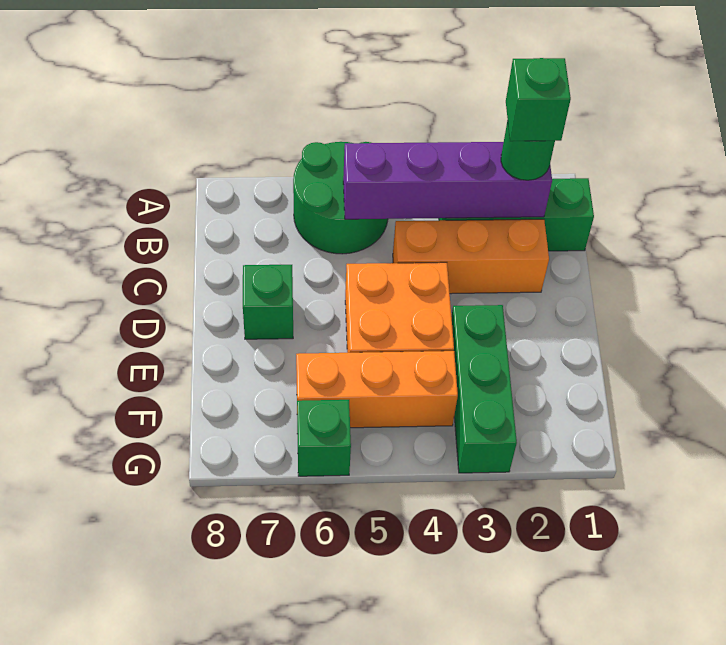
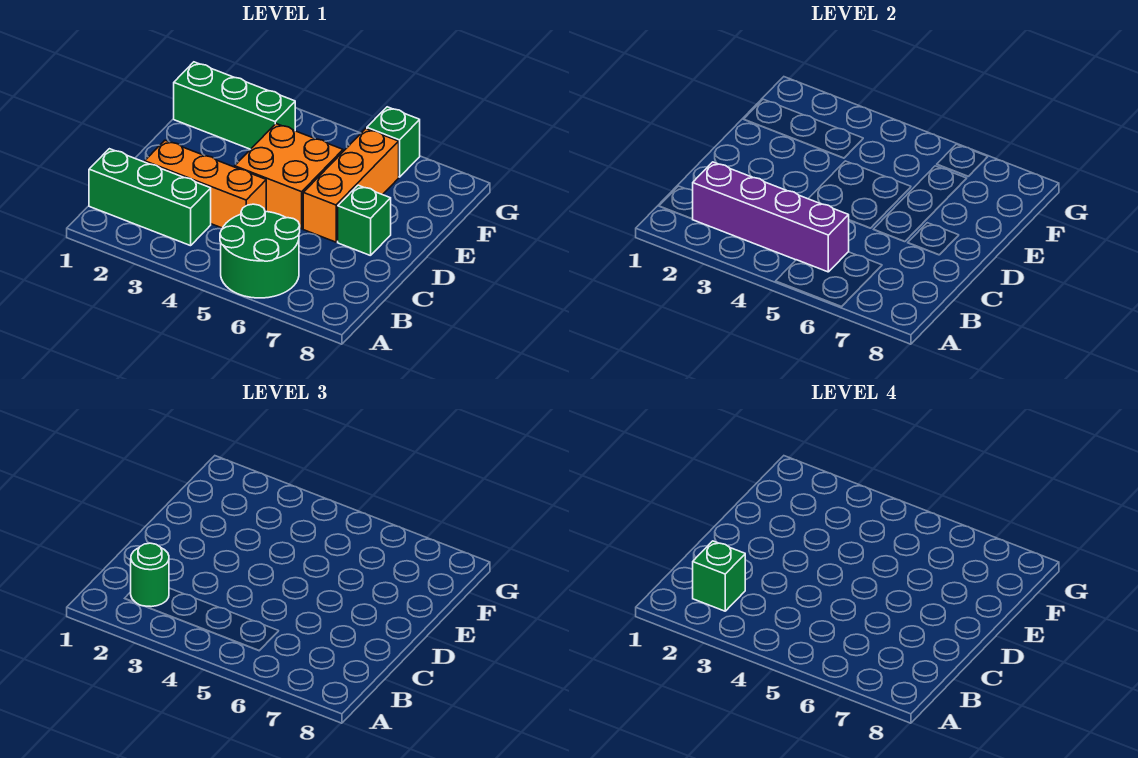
green brick E3:G3 level 1 -> green brick F1:F3 level 1
orange brick F4:F6 level 1 -> orange brick D6:F6 level 1

